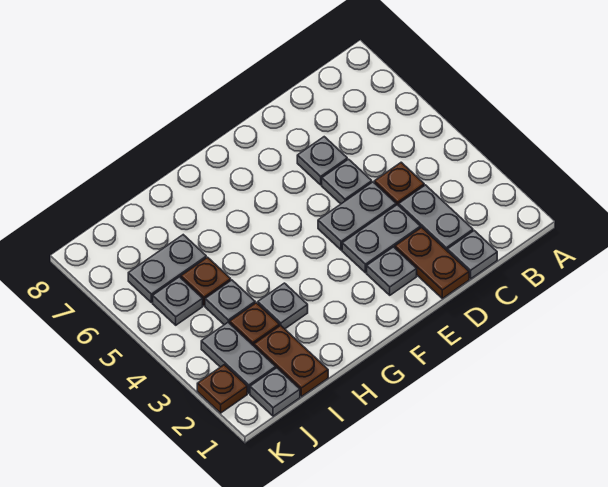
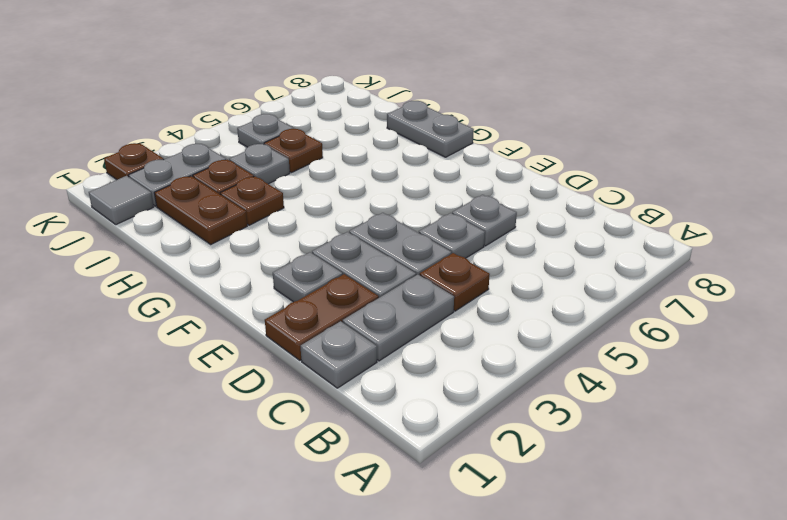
grey plate H3 level 1 -> brown plate H3 level 1
brown plate I1:I2 level 1 -> brown plate H2:I2 level 1
grey plate I6:J6 level 1 -> grey plate G8:H8 level 1
grey plate J1 level 1 -> grey tile J1 level 1

